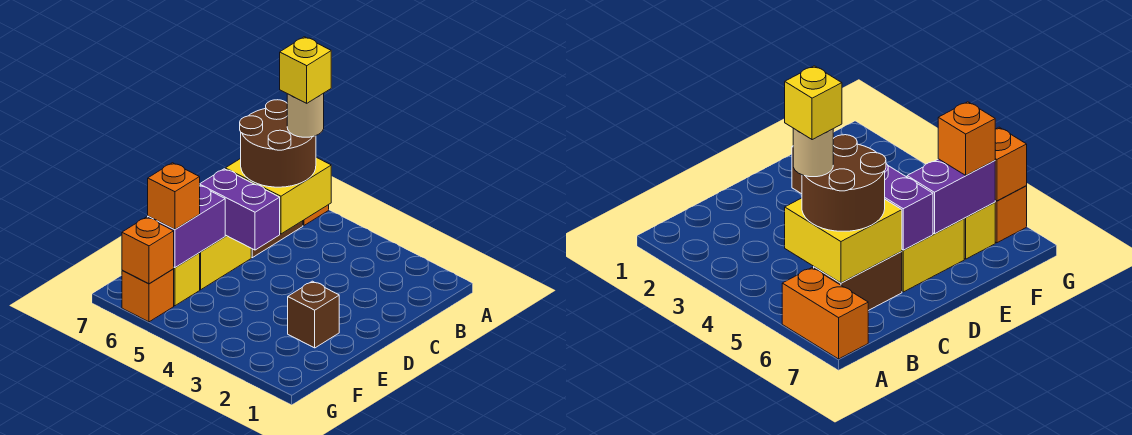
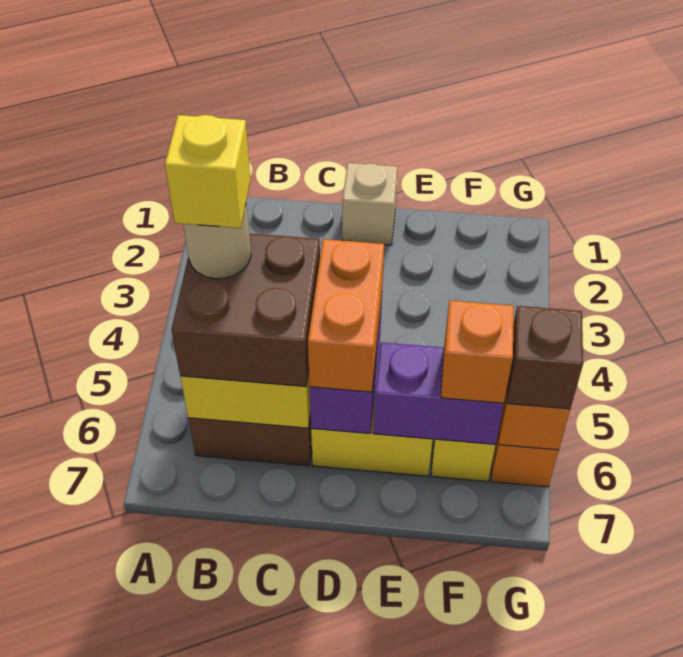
orange brick A6:A7 level 1 -> orange brick D5:D6 level 3
brown round brick B5:C6 level 3 -> brown brick B5:C6 level 3
none -> tan brick D1 level 1
brown brick E2 level 1 -> brown brick G6 level 3

